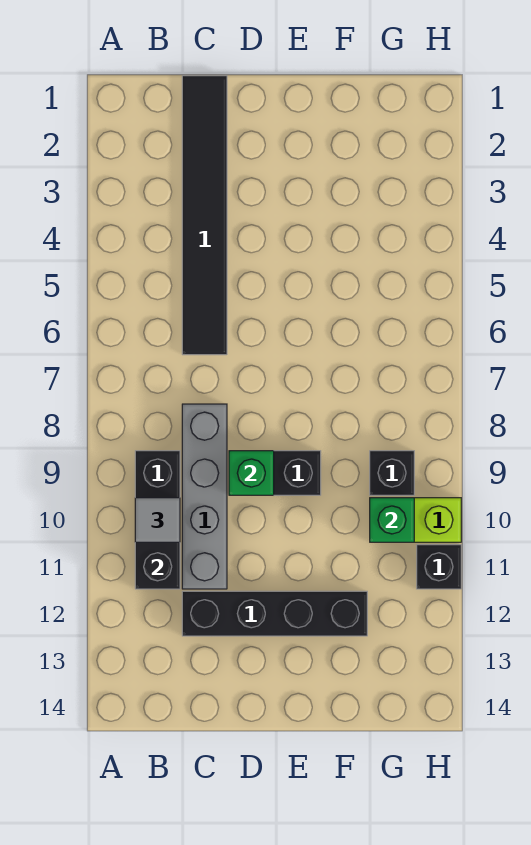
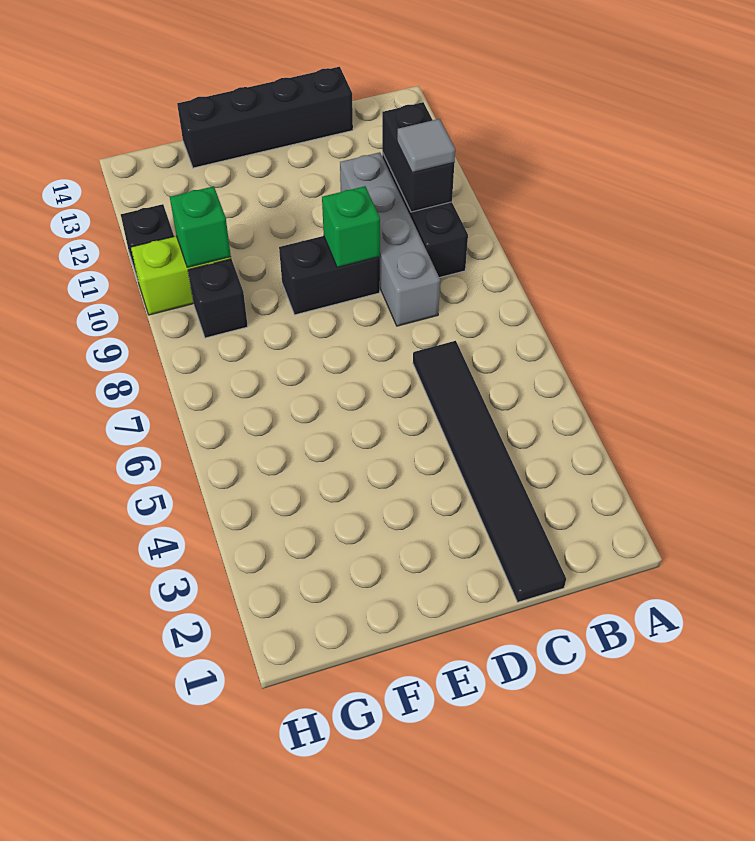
black brick C12:F12 level 1 -> black brick C14:F14 level 1

